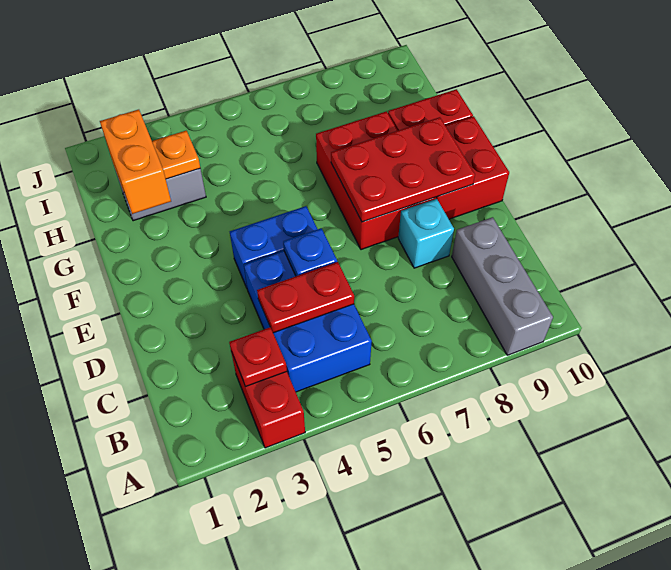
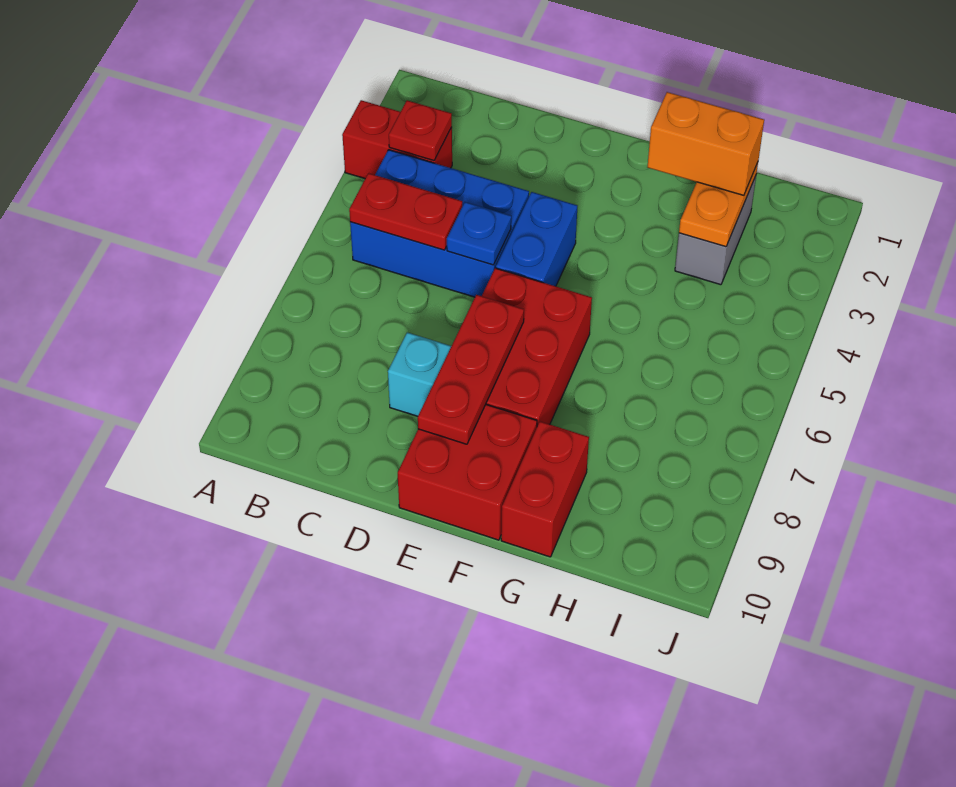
grey brick A9:C9 level 1 -> none
red plate C4:C5 level 2 -> red plate B5:C5 level 2
red brick E7:G8 level 1 -> red brick E6:F8 level 1
red plate E7:F9 level 2 -> red plate E7:E9 level 2

